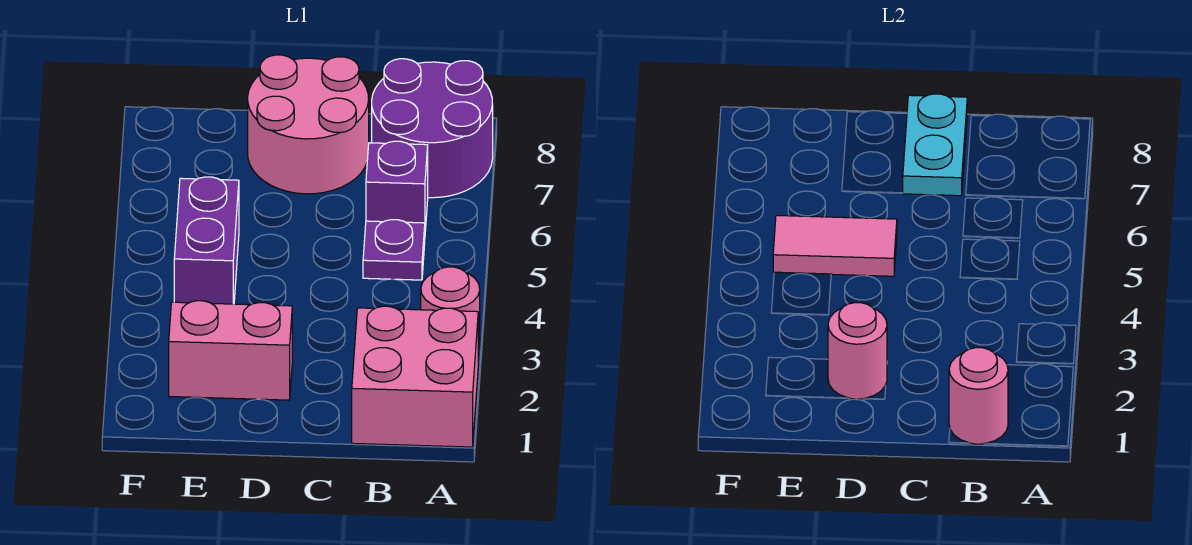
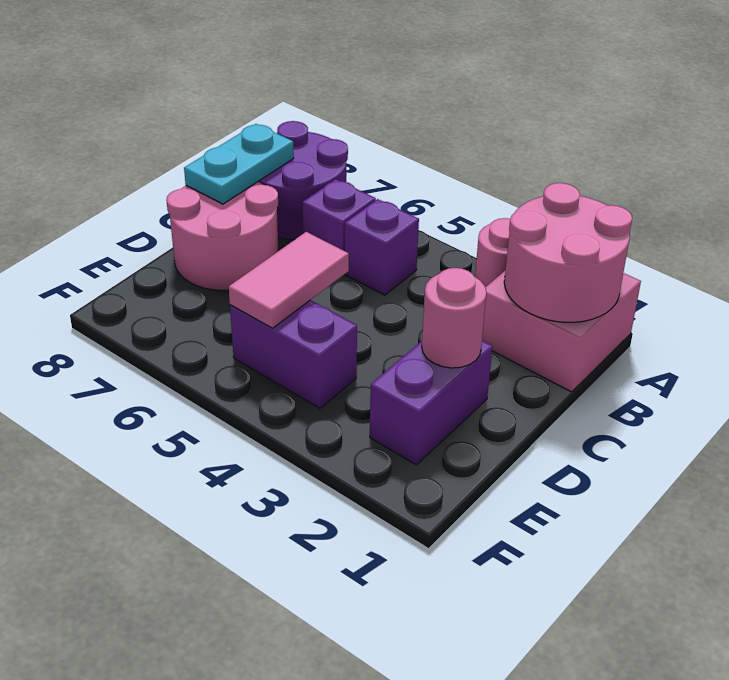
pink round brick B1 level 2 -> pink round brick A1:B2 level 2
purple plate B5 level 1 -> purple brick B5 level 1
cyan plate C7:C8 level 2 -> cyan plate B8:C8 level 2
pink brick D2:E2 level 1 -> purple brick D2:E2 level 1

